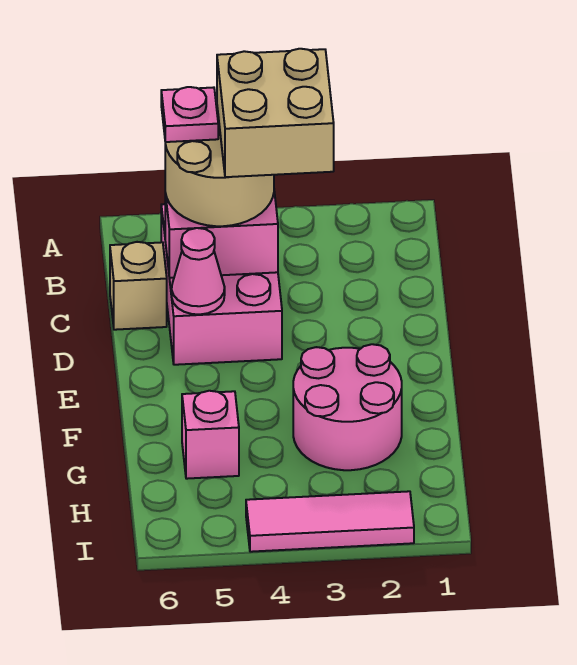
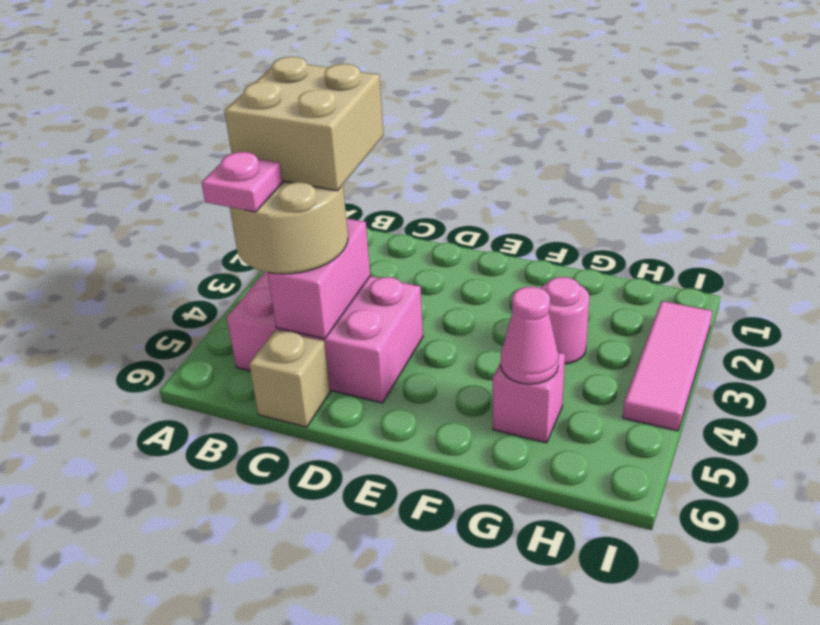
pink cone D5 level 2 -> pink cone G5 level 2
pink round brick F2:G3 level 1 -> pink round brick G3 level 1

